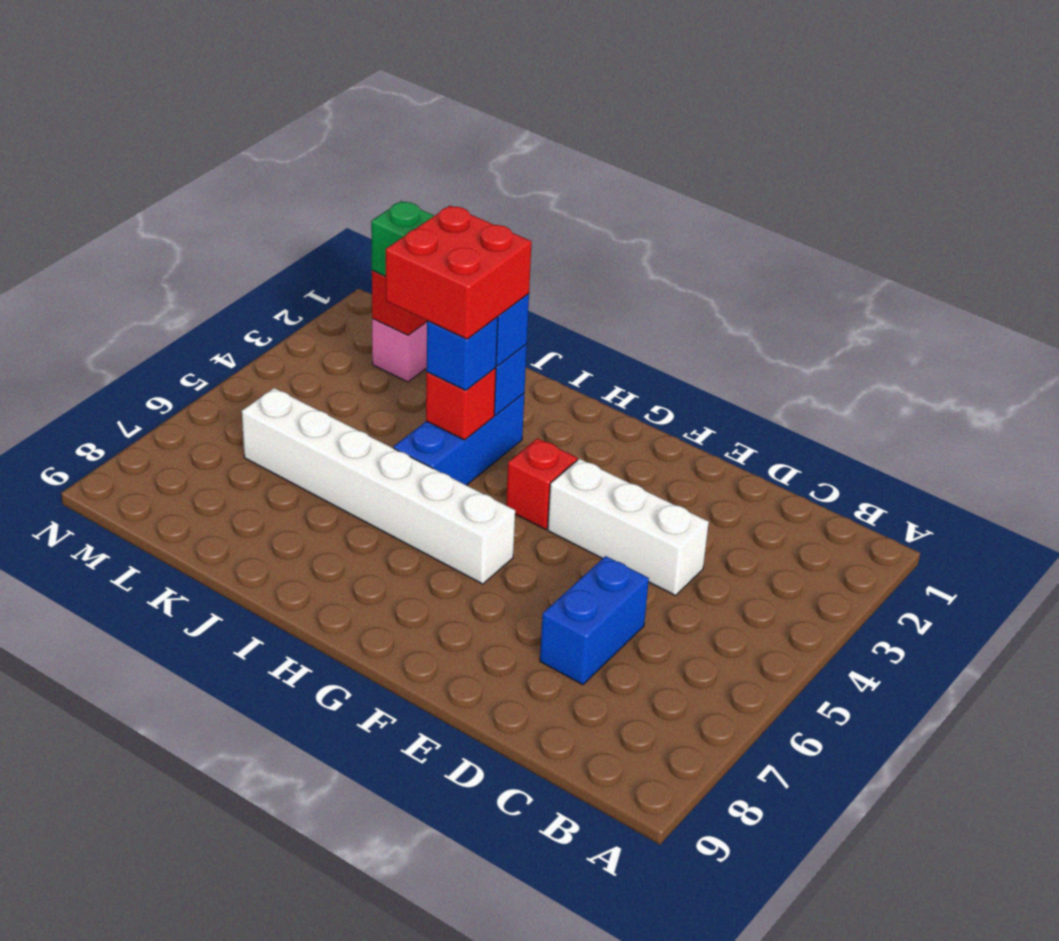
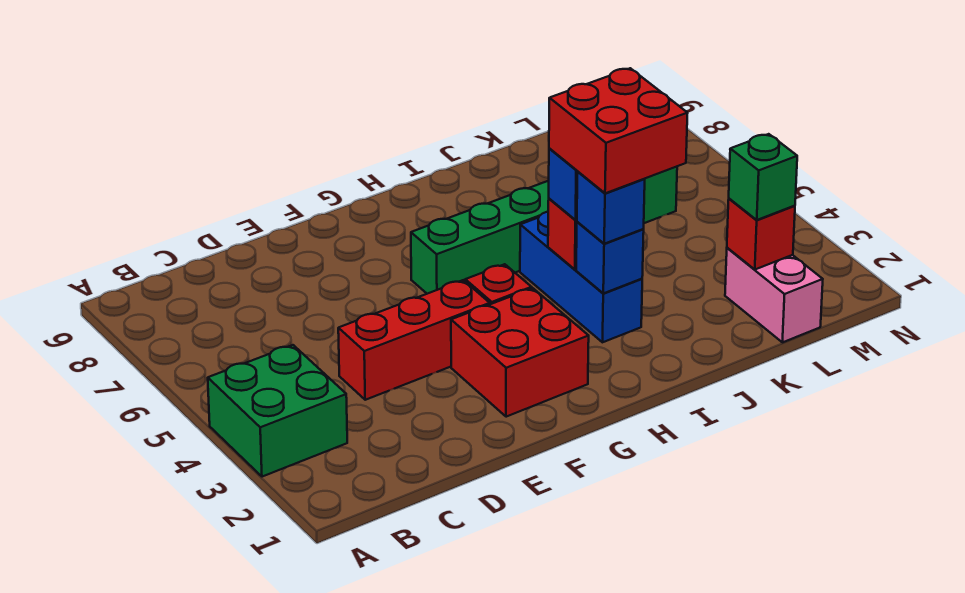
none -> green brick A3:B4 level 1
white brick D4:F4 level 1 -> red brick D4:F4 level 1
blue brick D6:D7 level 1 -> none
none -> red brick F2:G3 level 1
white brick G6:L6 level 1 -> green brick G6:L6 level 1

